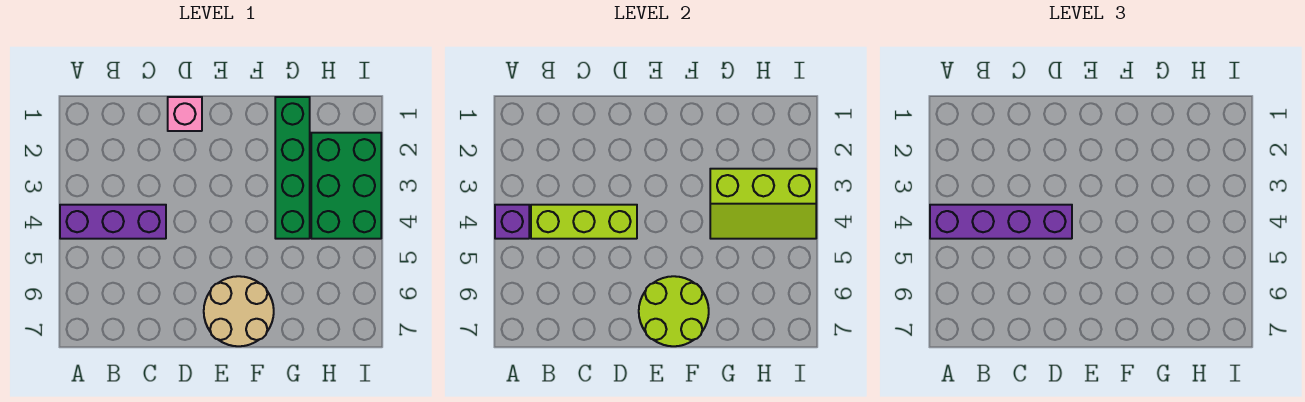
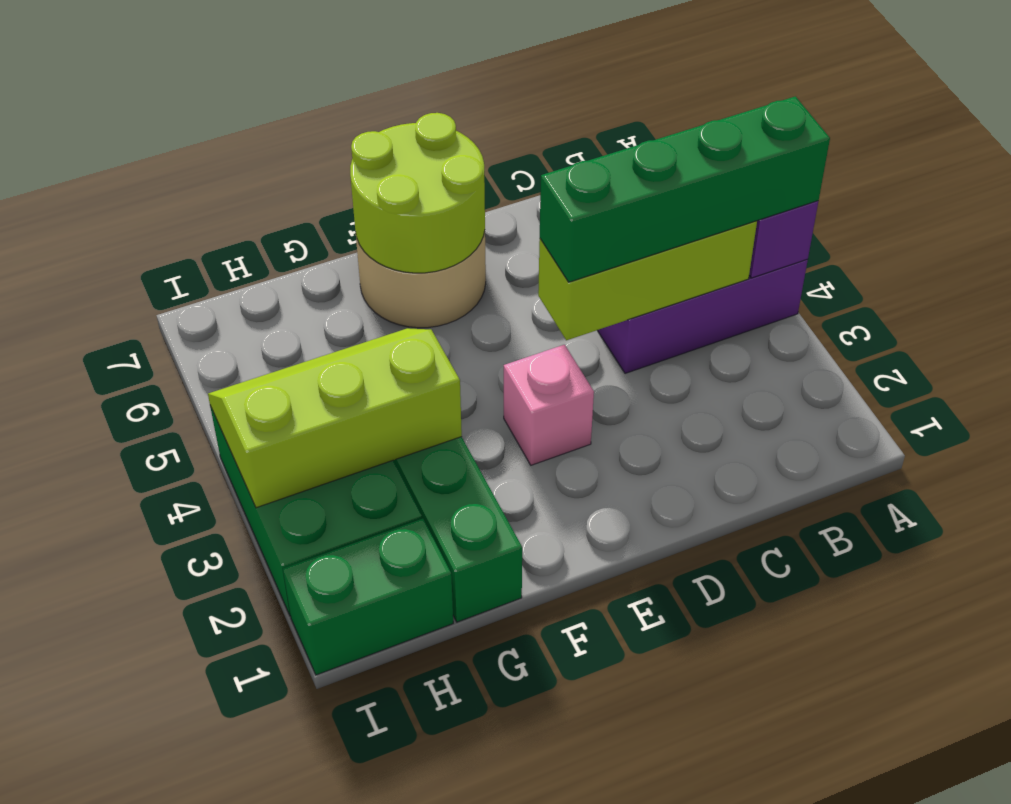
purple brick A4:D4 level 3 -> green brick A4:D4 level 3
pink brick D1 level 1 -> pink brick E3 level 1
none -> green brick H1:I1 level 1

